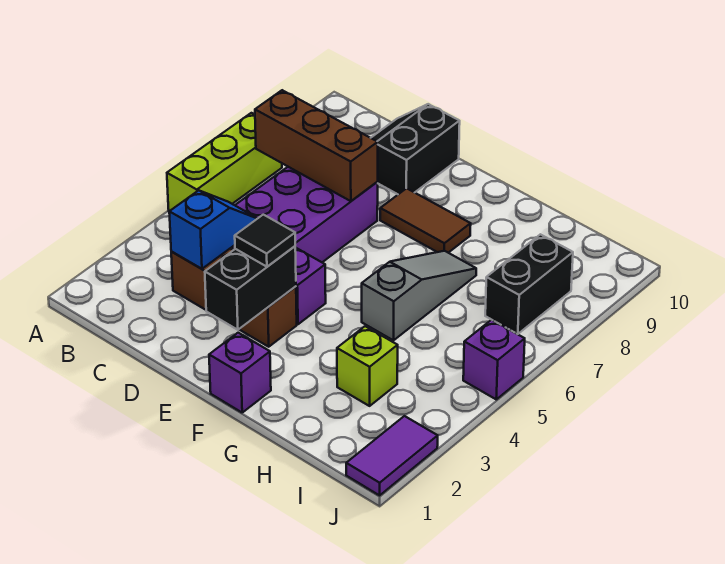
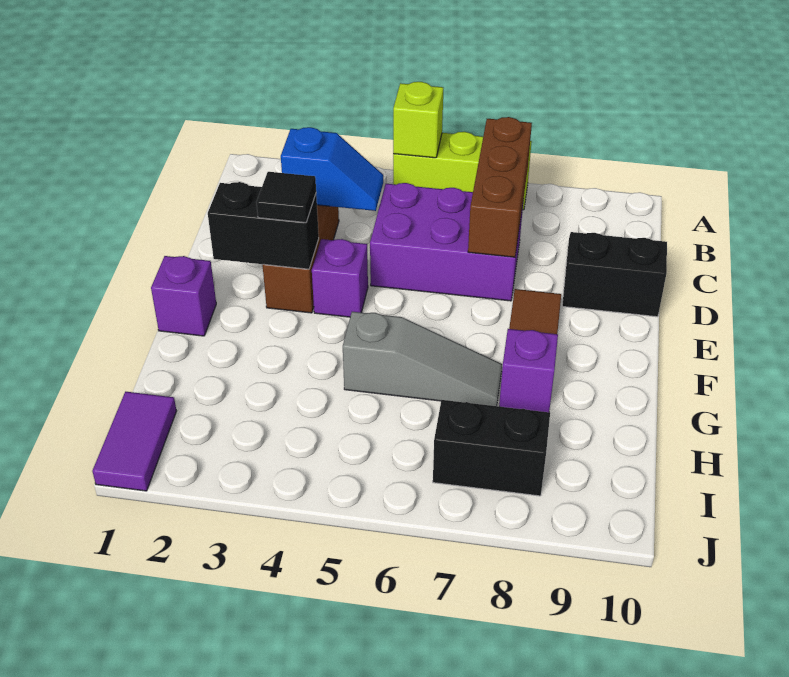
lime brick H3 level 1 -> lime brick A5 level 2
purple tile J1:J2 level 1 -> purple tile I1:J1 level 1
purple brick J5 level 1 -> purple brick G8 level 1

